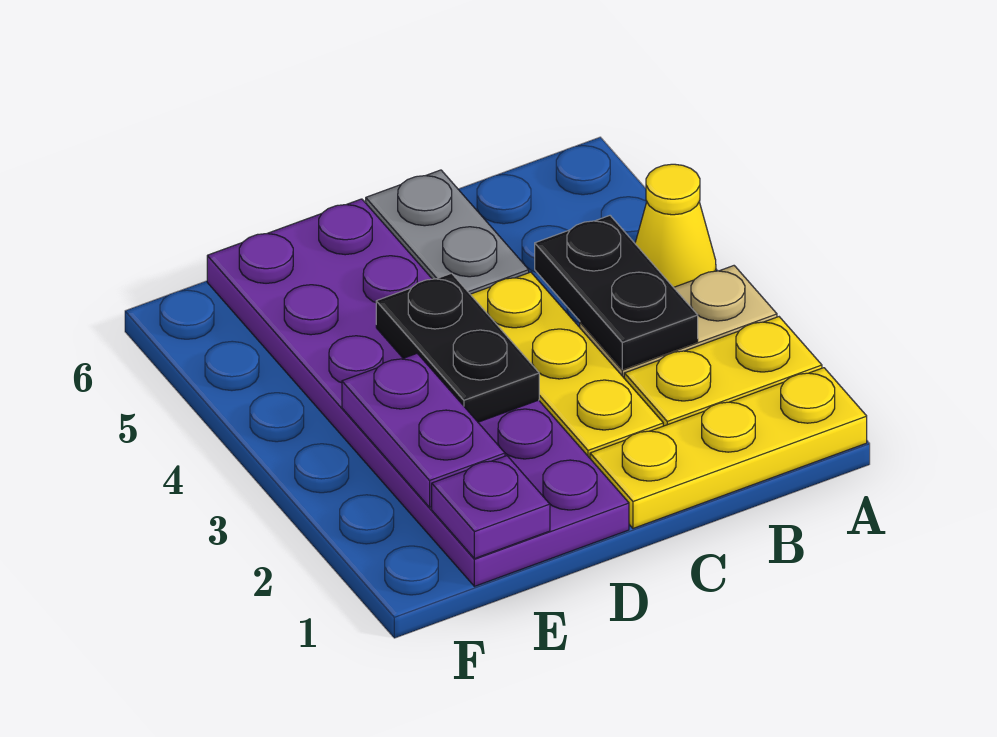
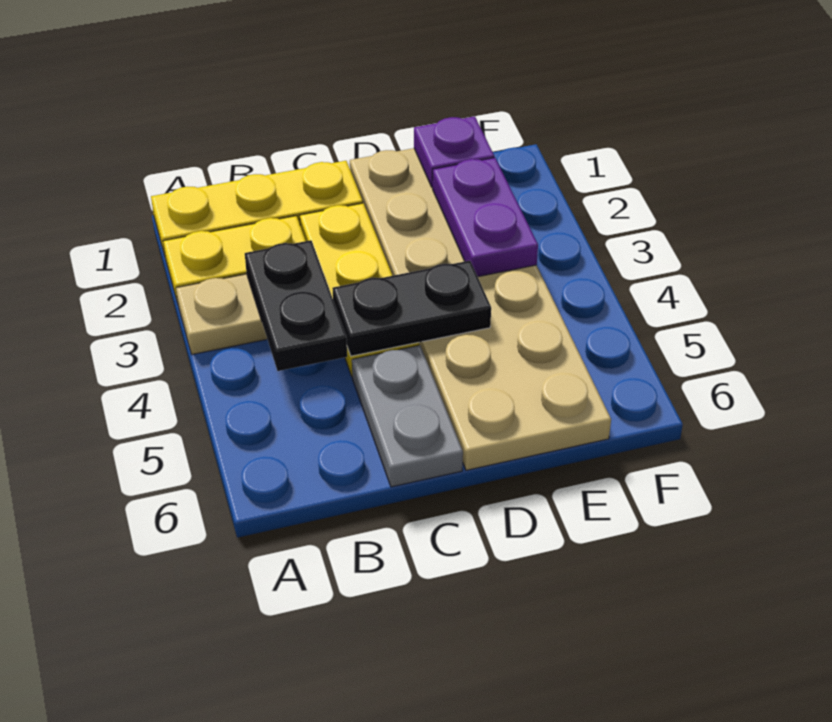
yellow cone A4 level 1 -> none
purple plate D1:E6 level 1 -> tan plate D1:E6 level 1
black plate D3:D4 level 2 -> black plate C4:D4 level 2

